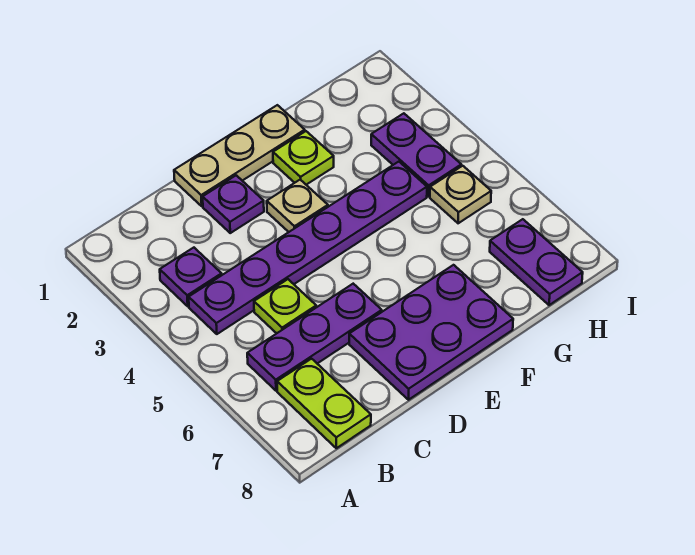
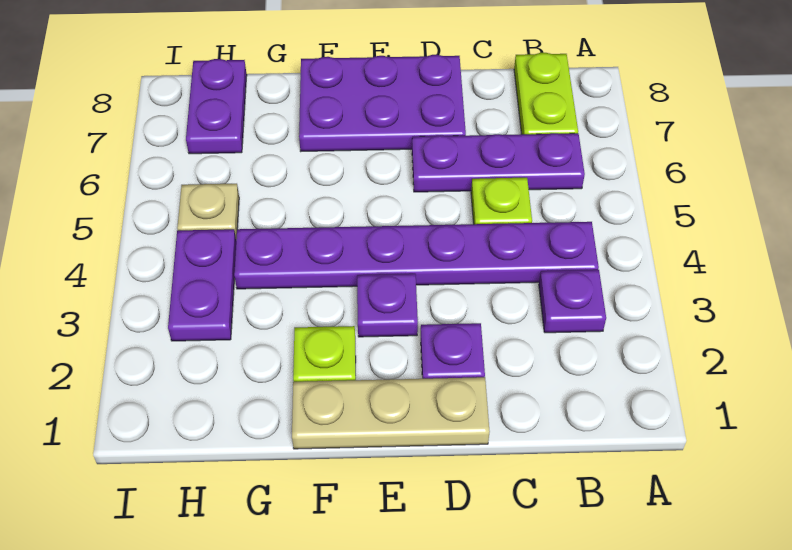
tan plate E3 level 1 -> purple plate E3 level 1

